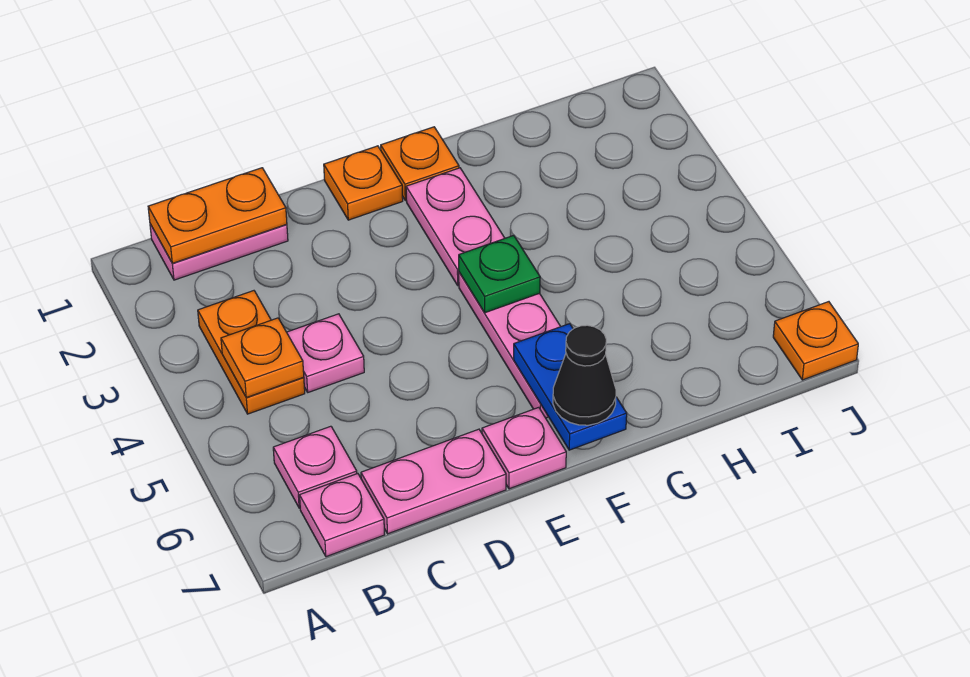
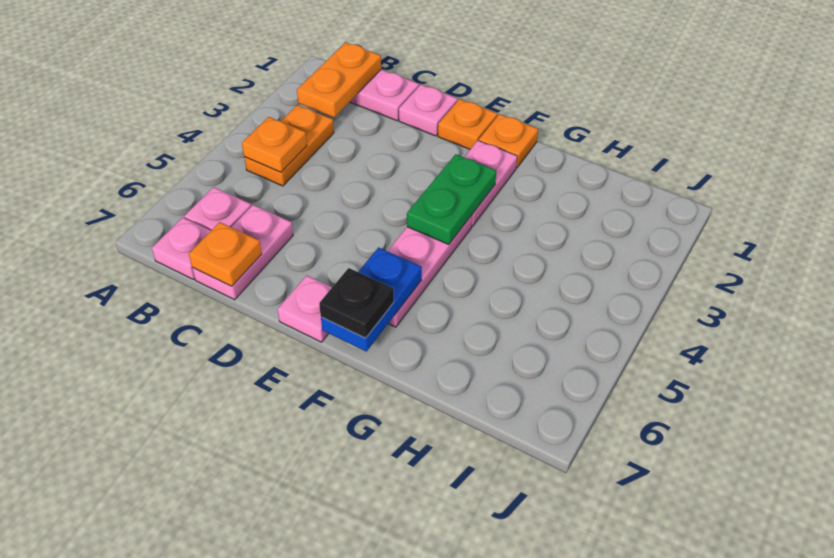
orange plate B1:C1 level 2 -> orange plate B1:B2 level 2
pink plate C4 level 1 -> pink plate D1 level 1
pink plate C7:D7 level 1 -> pink plate C6:C7 level 1
green plate F4 level 2 -> green plate F3:F4 level 2
black cone F7 level 3 -> black plate F7 level 3
orange plate J7 level 1 -> orange plate C7 level 2

